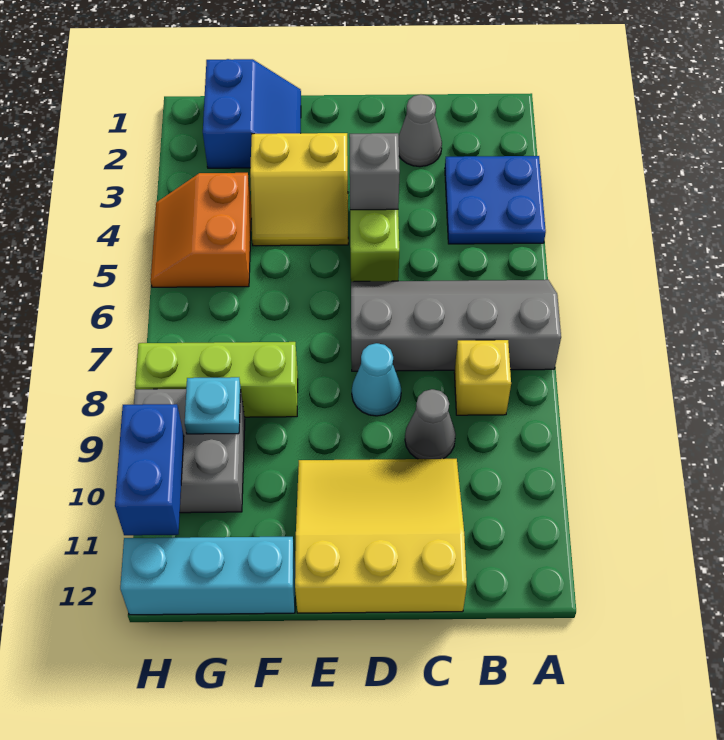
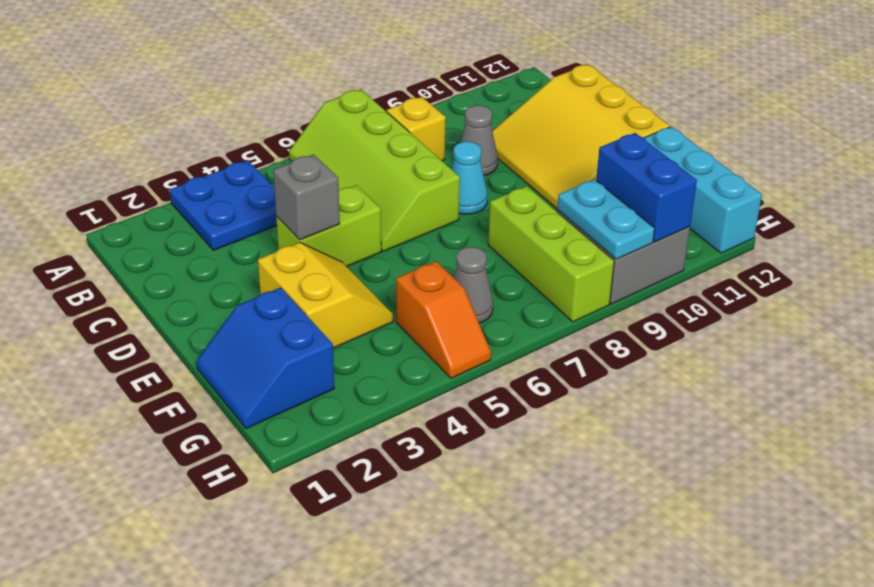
grey slope A6:D7 level 1 top 7 -> lime slope A6:D7 level 1 top 7
grey cone C2 level 1 -> grey cone G6 level 1
blue slope F1:G2 level 1 top G -> blue slope F1:G2 level 1 top 2
orange slope G4:H5 level 1 top G -> orange slope G5:H5 level 1 top G
cyan plate G9 level 2 -> cyan plate G9:H9 level 2
blue brick H10:H11 level 2 -> blue brick G10:H10 level 2

